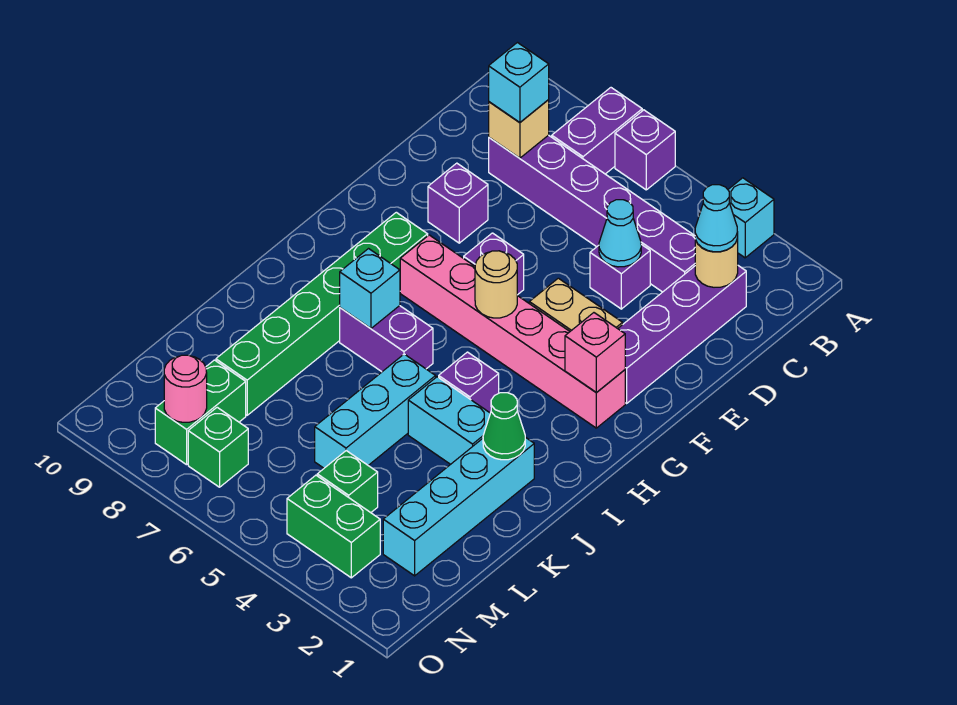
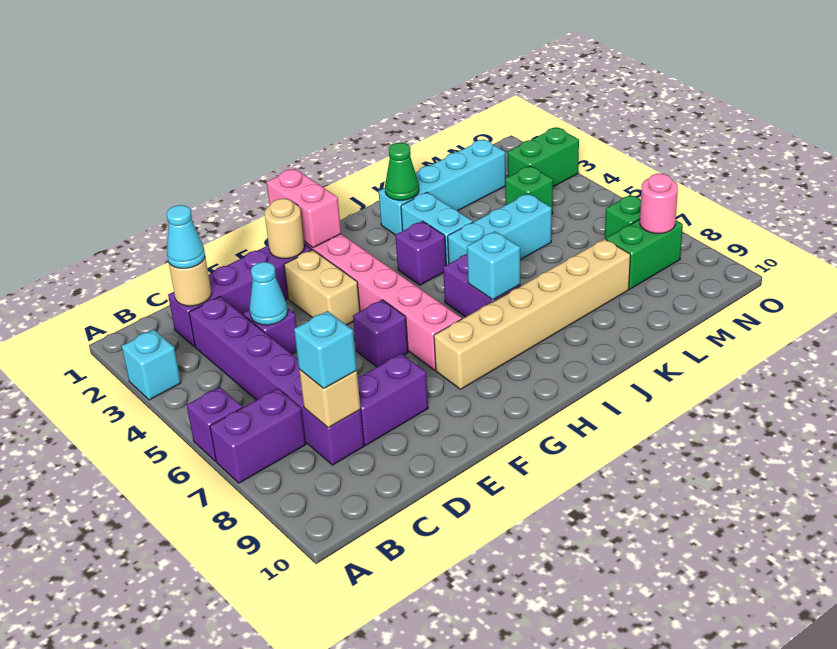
purple brick E8 level 1 -> purple brick D8:E8 level 1
pink brick G2 level 2 -> pink brick G1:G2 level 2
tan round brick G5 level 2 -> tan round brick F2 level 2
green brick G8:L8 level 1 -> tan brick G8:L8 level 1
green brick N3:N4 level 1 -> green brick N3:O3 level 1

